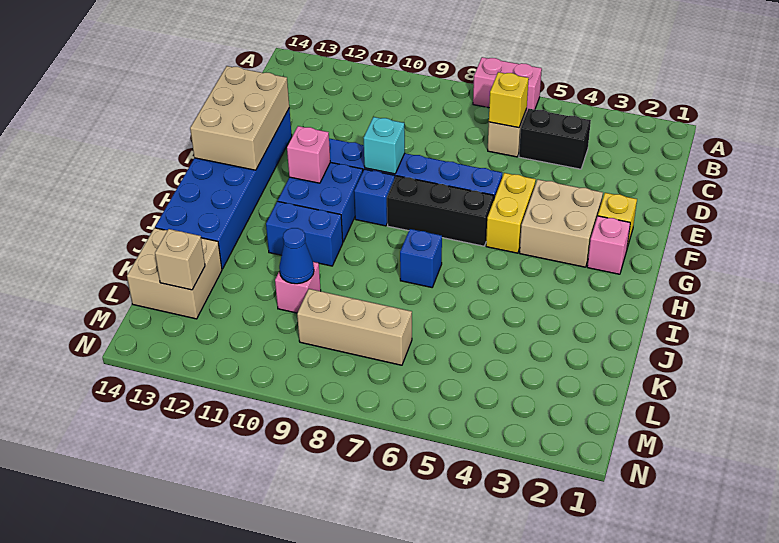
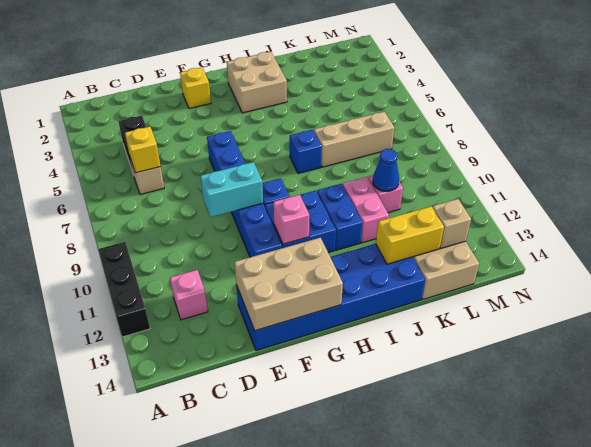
pink brick A6:A7 level 1 -> pink brick J10:J11 level 1
tan brick F3:G4 level 1 -> tan brick H2:I3 level 1
yellow brick F5:G5 level 1 -> yellow brick J13:K13 level 2
cyan brick F9 level 2 -> cyan brick E9:F9 level 2
pink brick G2 level 1 -> pink brick C12 level 1
black brick G6:G8 level 1 -> black brick A10:A12 level 1
tan brick L7:L9 level 1 -> tan brick J7:L7 level 1

